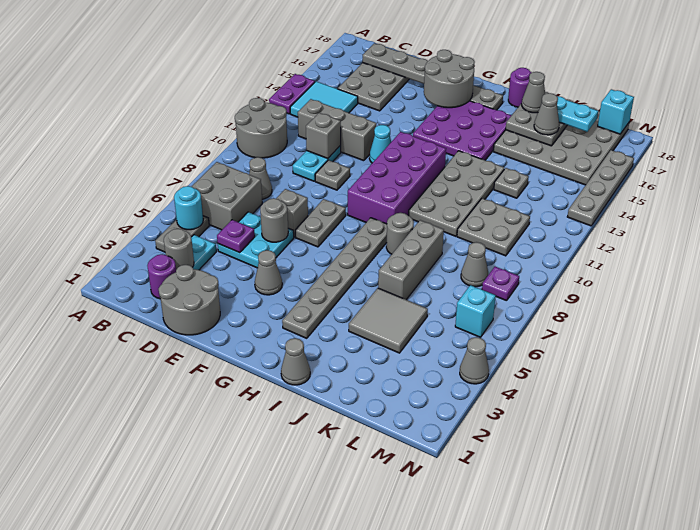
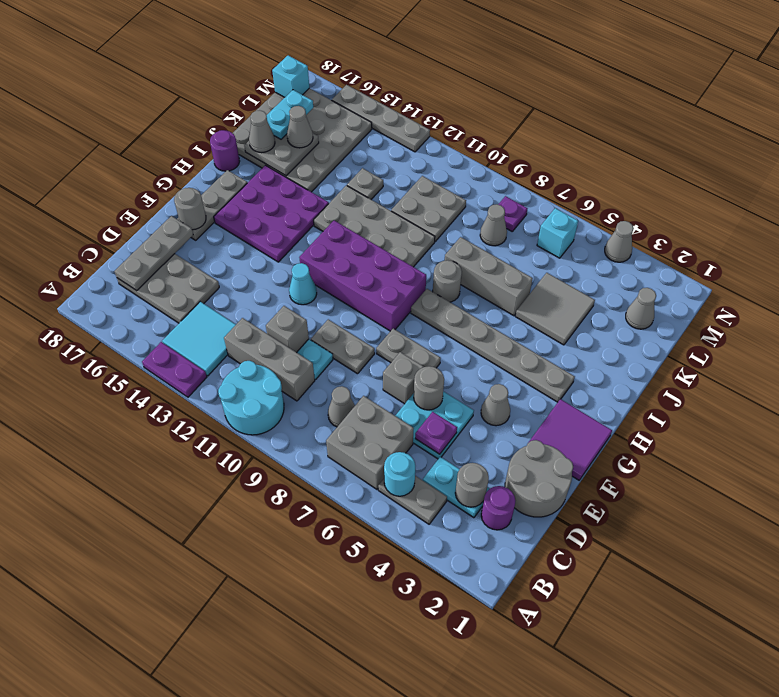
grey round brick A10:B11 level 1 -> cyan round brick A10:B11 level 1
grey brick C12:E12 level 1 -> grey brick C10:C12 level 1
grey plate E10 level 1 -> grey plate E9:E10 level 1
none -> purple tile F1:G2 level 1
grey round brick F16:G17 level 2 -> grey round brick F17 level 2
grey cone I1 level 1 -> grey cone L2 level 1

